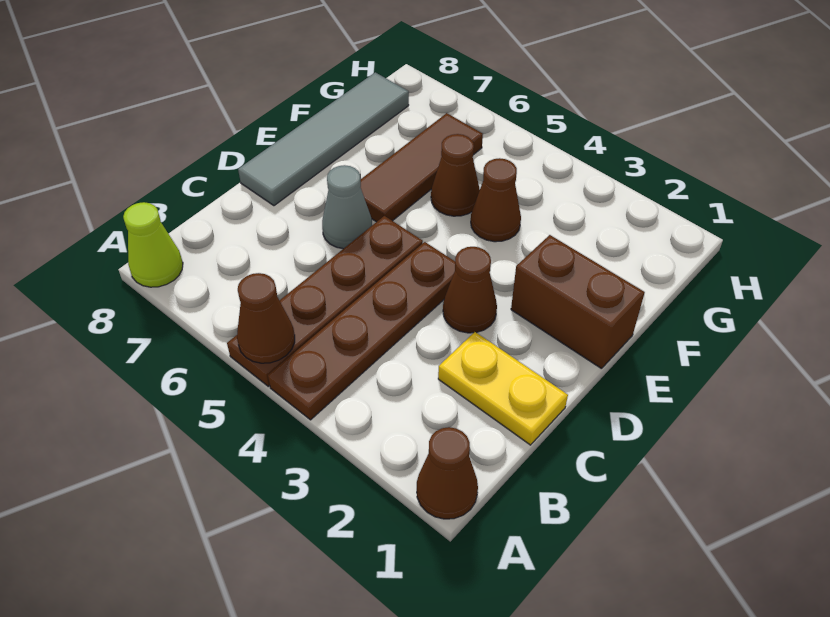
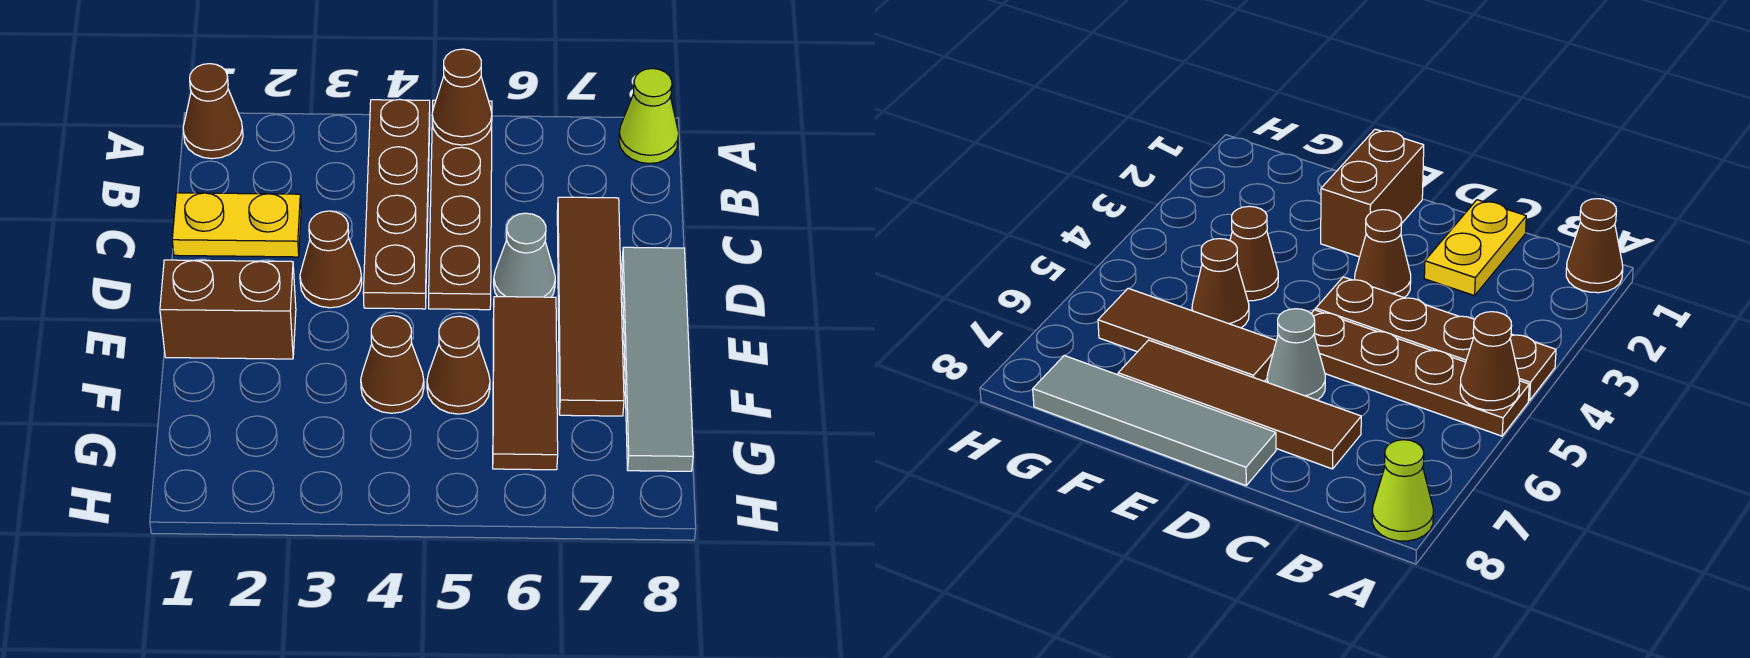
none -> brown tile C7:F7 level 1

